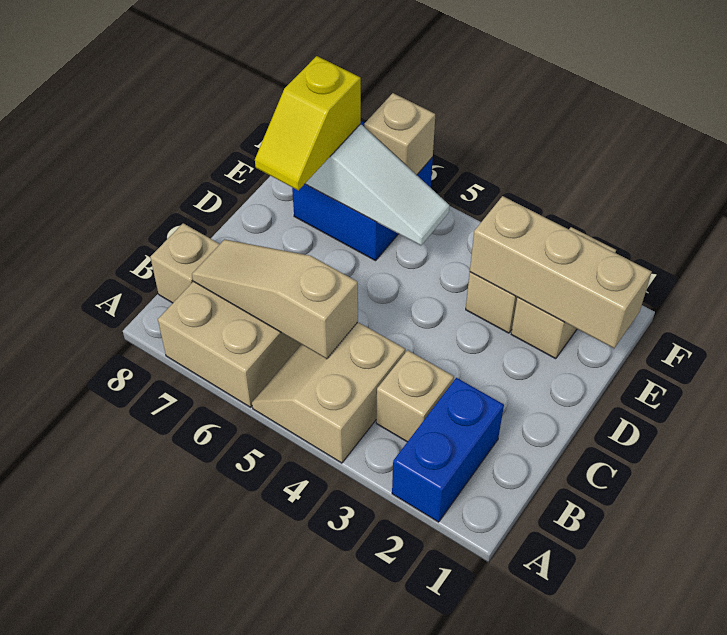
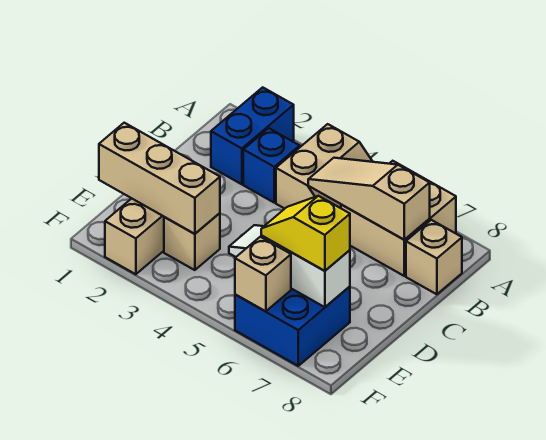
tan brick B3 level 1 -> blue brick B3 level 1
tan slope B5:B7 level 2 top 5 -> tan slope B5:B7 level 2 top 7
yellow slope D7:E7 level 3 top E -> yellow slope E6:E7 level 3 top 7

